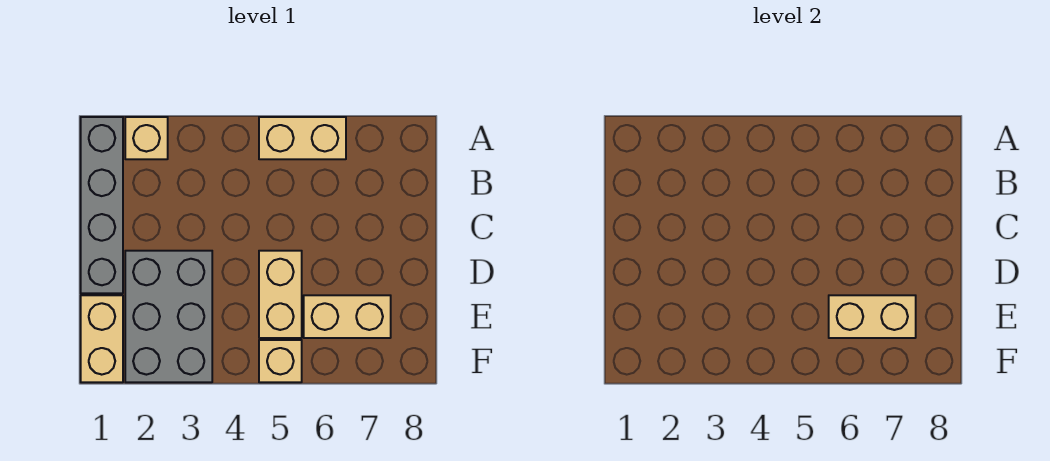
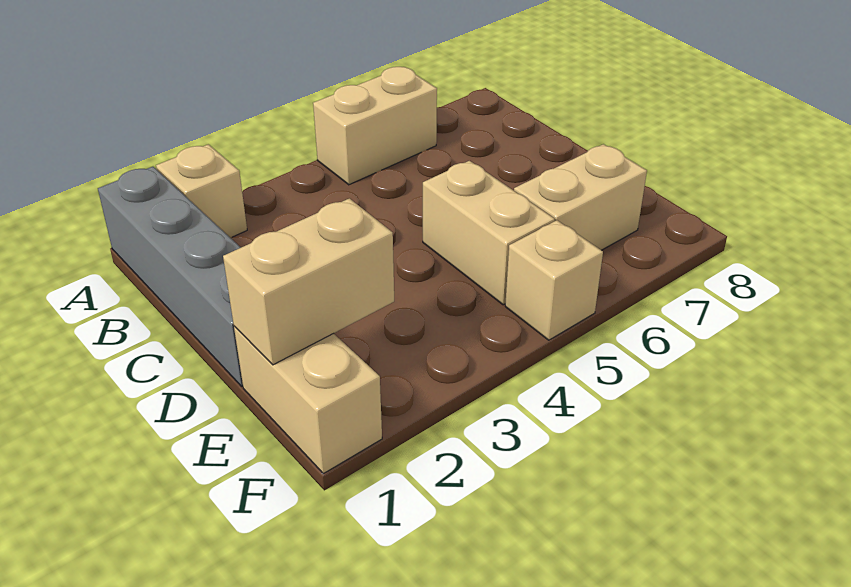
grey brick D2:F3 level 1 -> none
tan brick E6:E7 level 2 -> tan brick E1:E2 level 2

